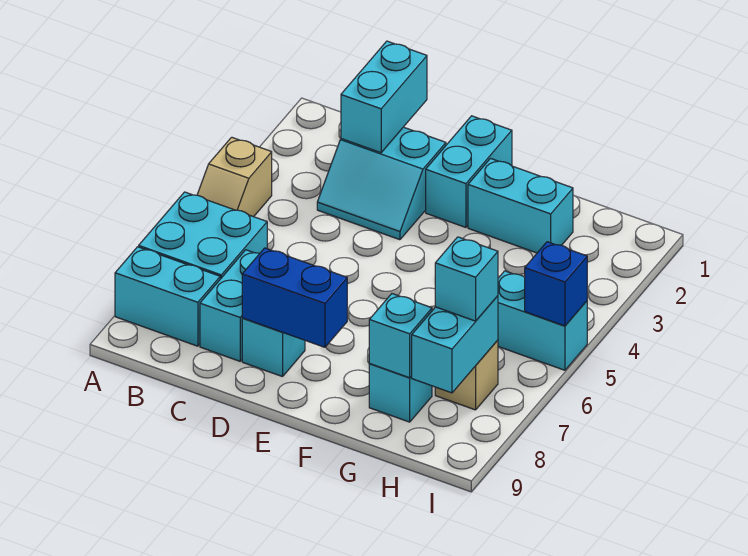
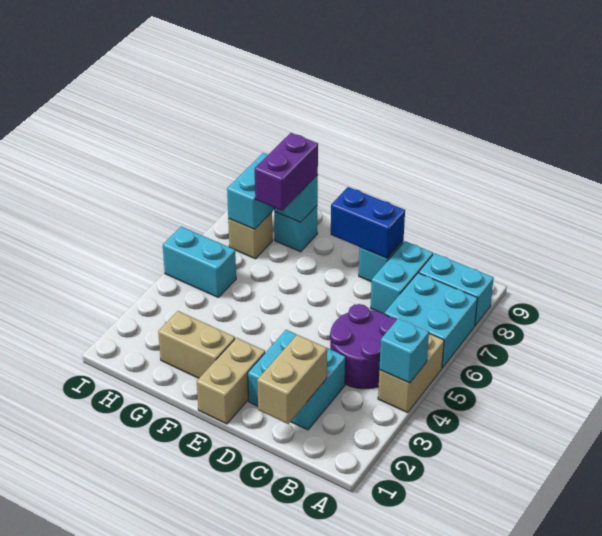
tan slope A4:A5 level 1 top 4 -> tan brick A4:A5 level 1
none -> purple round brick B4:C5 level 1
cyan brick C1:C2 level 2 -> tan brick C1:C2 level 2
cyan slope C2:D3 level 1 top 2 -> cyan brick C2:D3 level 1
cyan brick E1:E2 level 1 -> tan brick E1:E2 level 1
cyan brick F2:G2 level 1 -> tan brick F2:G2 level 1
none -> purple brick G7:G8 level 3
cyan brick H7 level 3 -> cyan brick A4 level 2
blue brick I5 level 2 -> none

